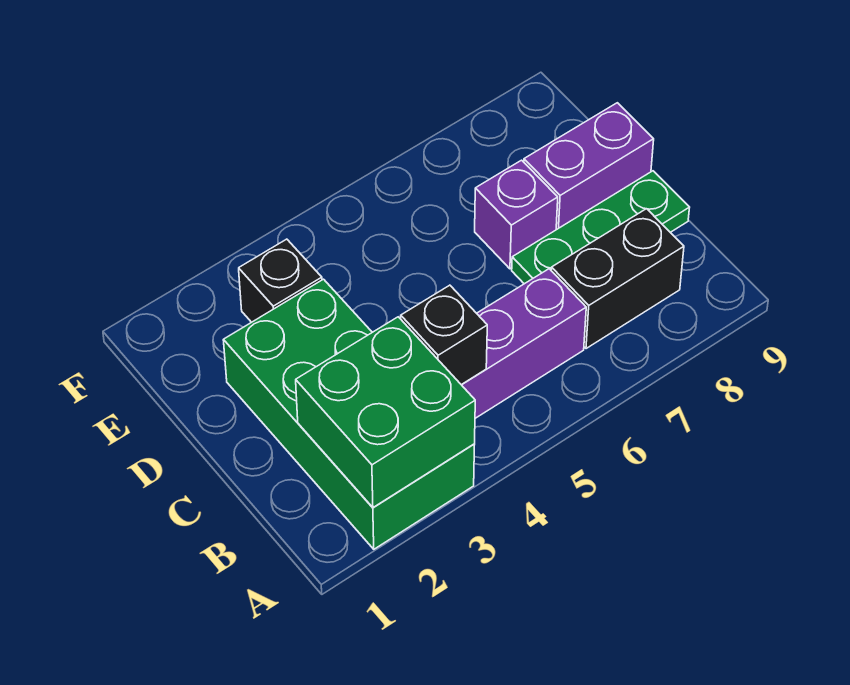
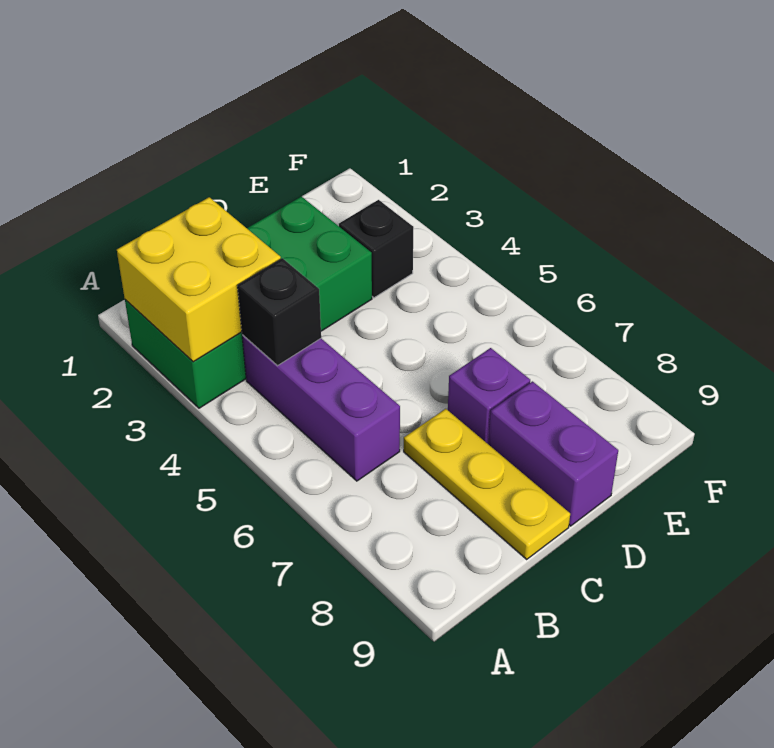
green brick A2:B3 level 2 -> yellow brick A2:B3 level 2
black brick B7:B8 level 1 -> none
green plate C7:C9 level 1 -> yellow plate C7:C9 level 1

